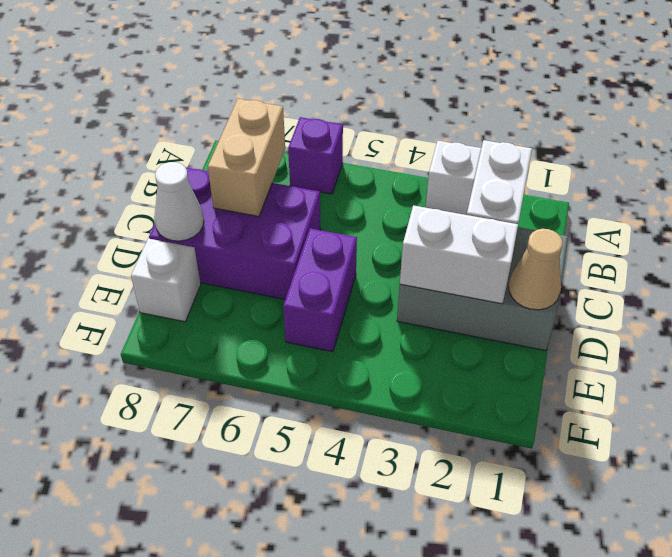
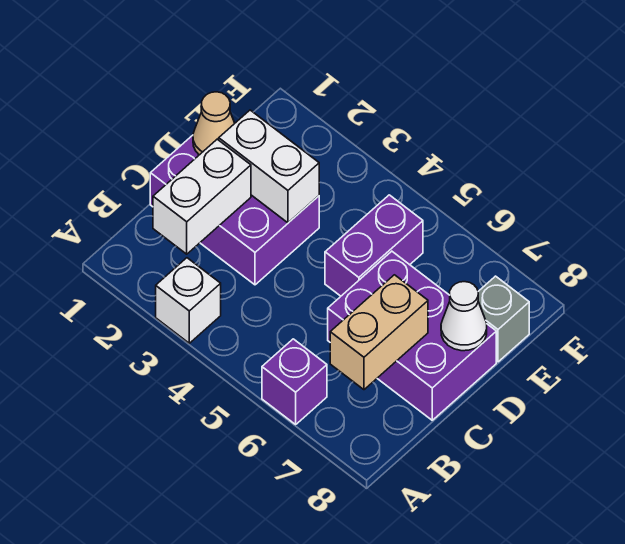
grey brick C1:D3 level 1 -> purple brick C1:D3 level 1
white brick E8 level 1 -> grey brick E8 level 1

